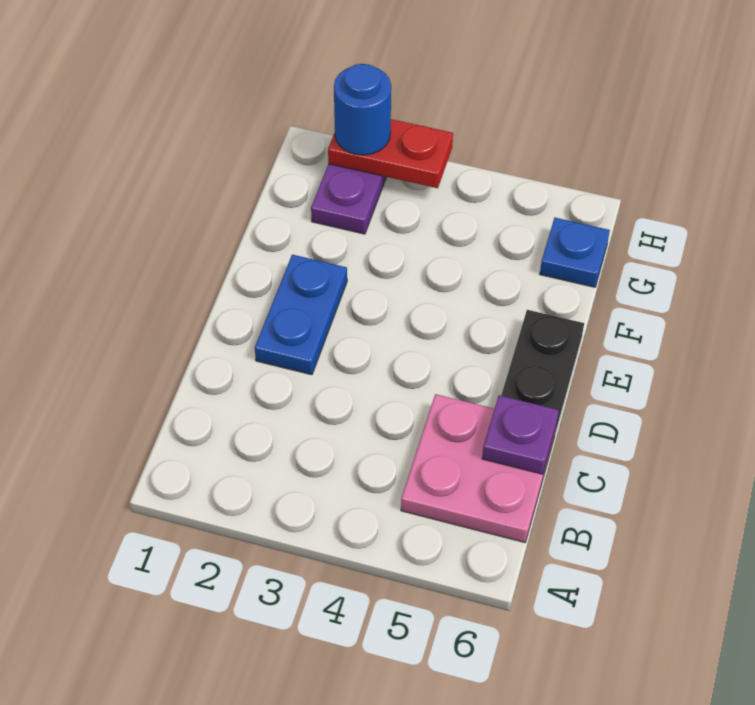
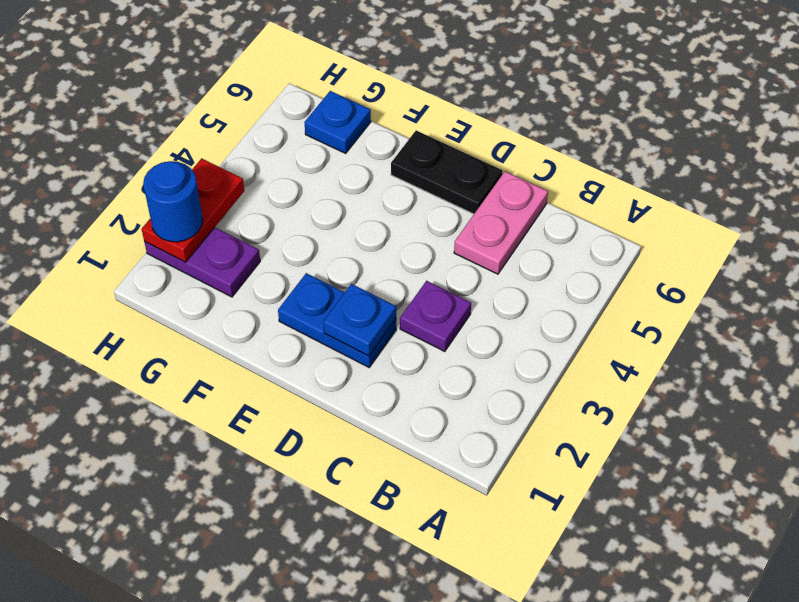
pink plate B5:C6 level 1 -> pink plate C5:C6 level 1
purple plate C6 level 2 -> purple plate C3 level 1
none -> blue plate D2 level 2

